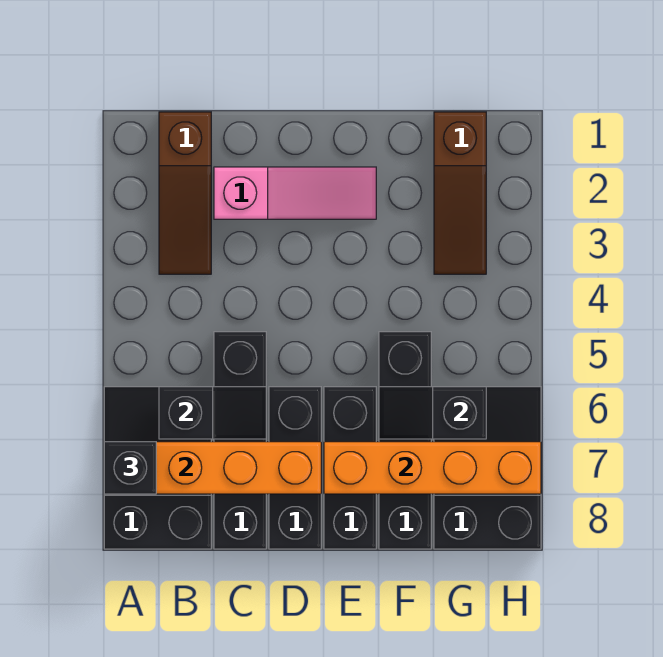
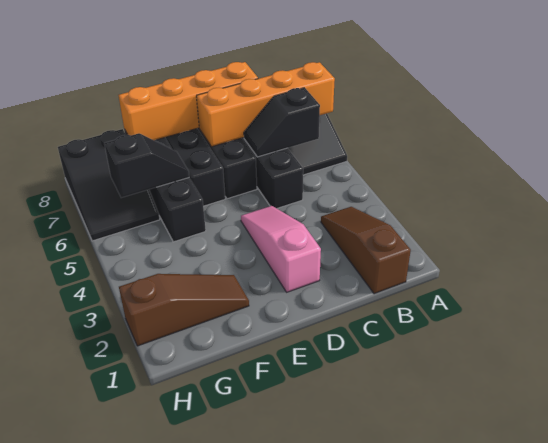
black brick A7 level 3 -> none
pink slope C2:E2 level 1 top C -> pink slope D2:D4 level 1 top 2
orange brick E7:H7 level 2 -> orange brick C8:F8 level 2
brown slope G1:G3 level 1 top 1 -> brown slope F2:H2 level 1 top H

